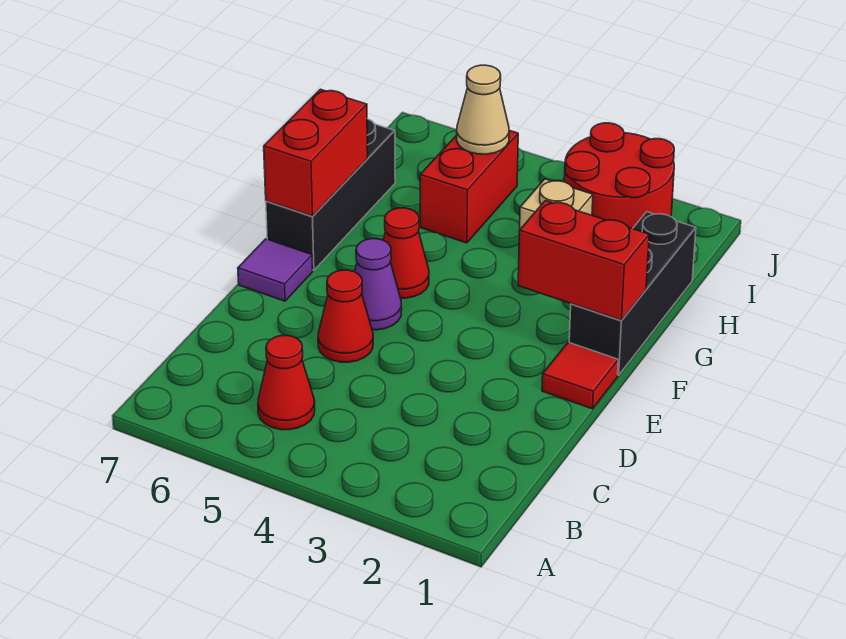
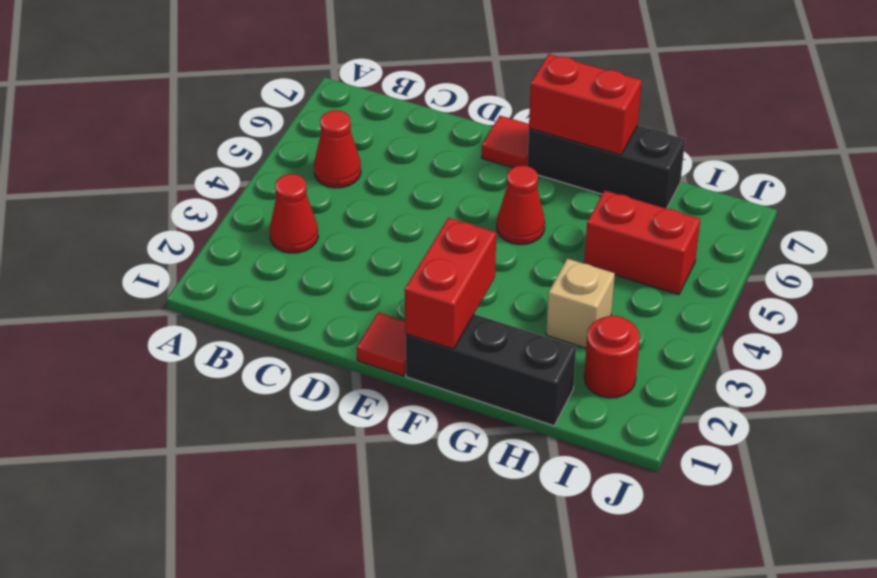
red cone D5 level 1 -> red cone B3 level 1
purple cone E5 level 1 -> none
purple tile E7 level 1 -> red tile E7 level 1
red round brick I2:J3 level 1 -> red round brick I2 level 1
tan cone I5 level 2 -> none

